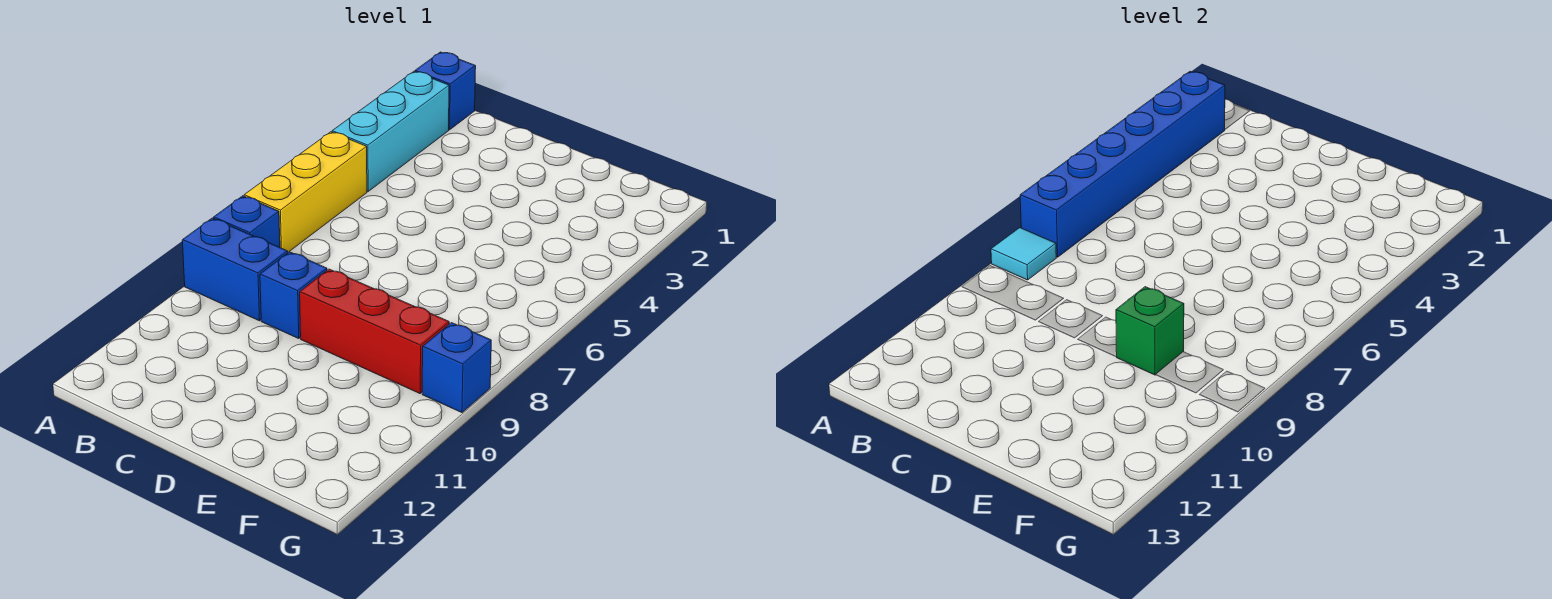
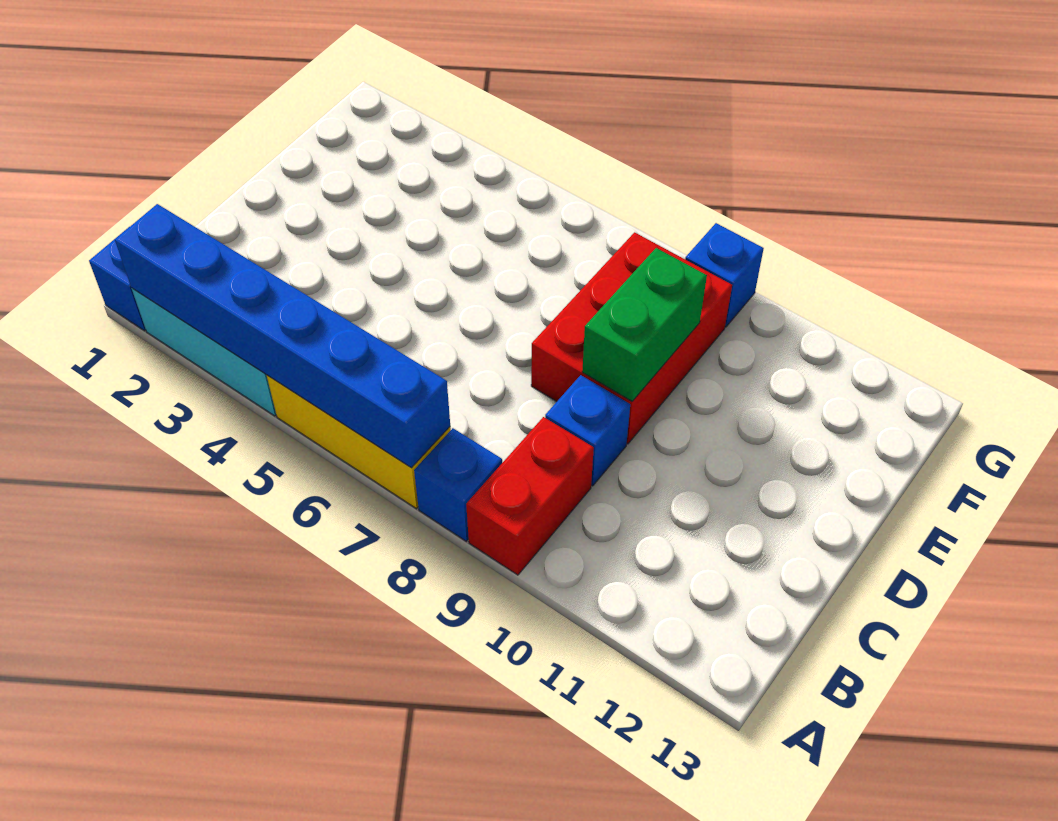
cyan tile A8 level 2 -> none
blue brick A9:B9 level 1 -> red brick A9:B9 level 1
red brick D9:F9 level 1 -> red brick D8:F9 level 1
green brick E9 level 2 -> green brick D9:E9 level 2

